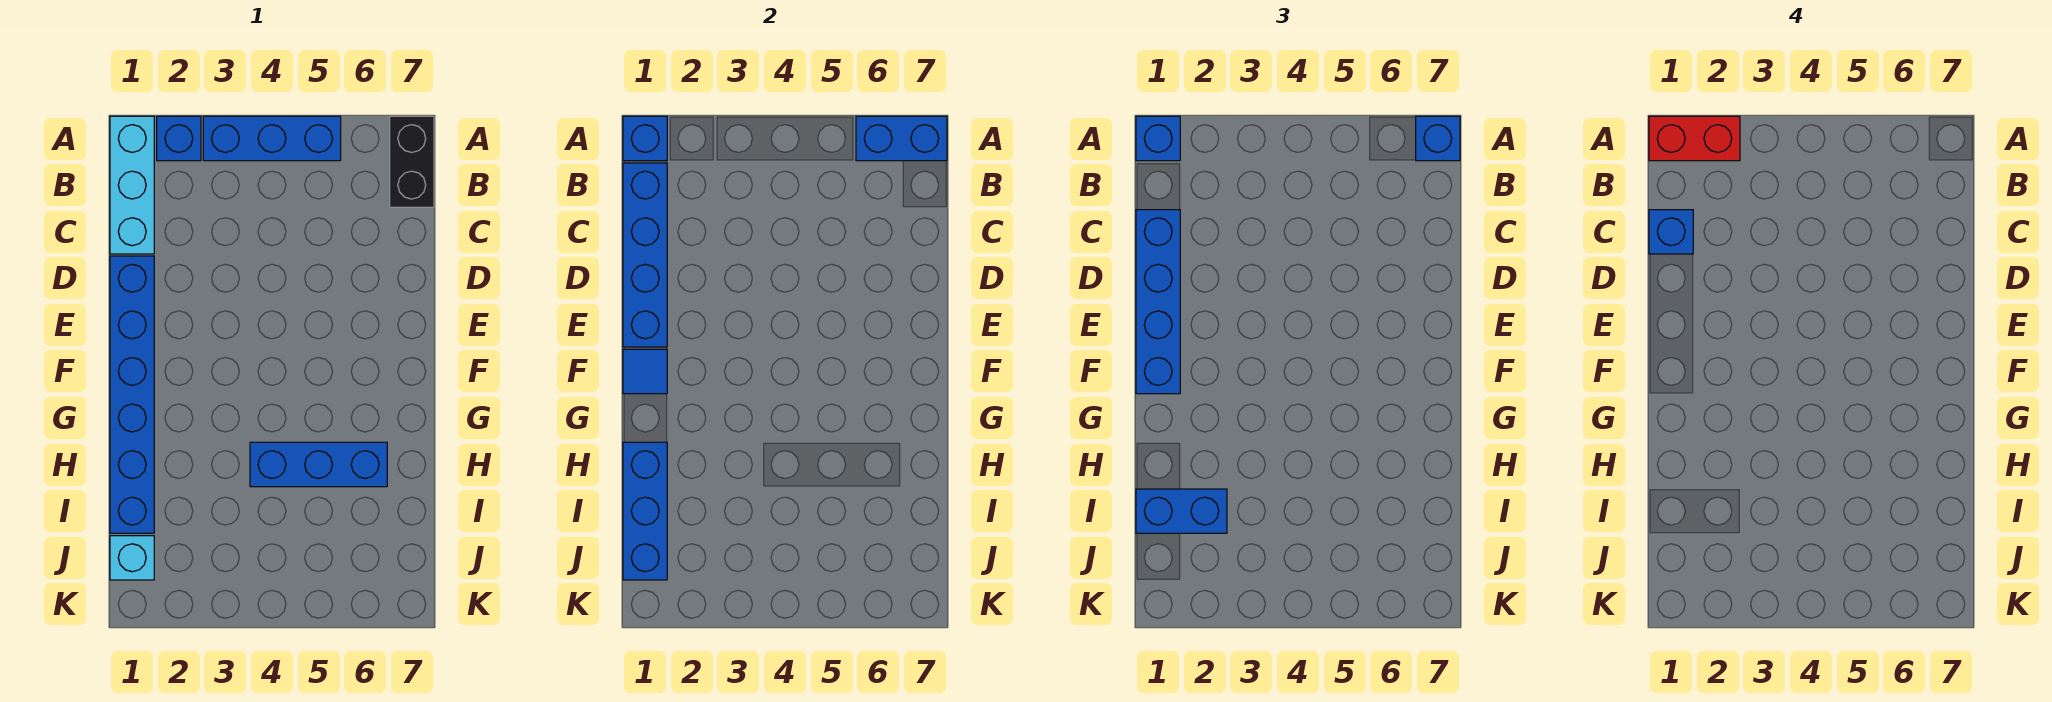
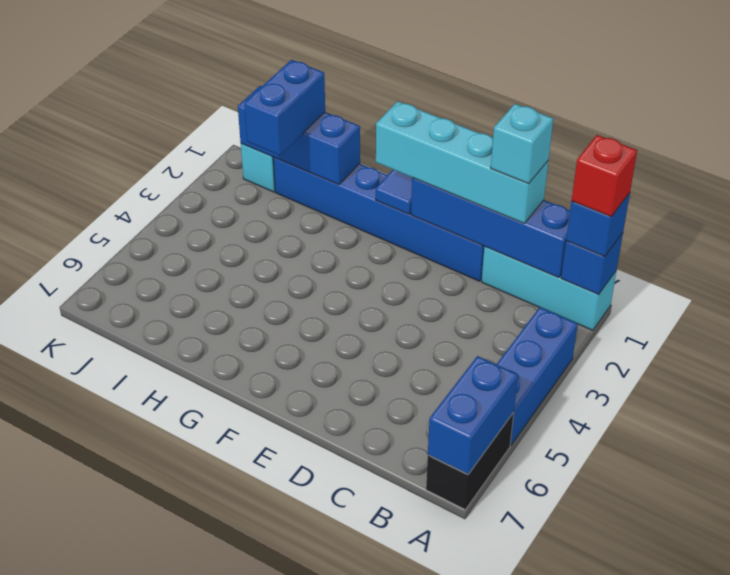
red brick A1:A2 level 4 -> red brick A1 level 4
blue brick A2 level 1 -> none
black brick A7:B7 level 1 -> black brick A6:A7 level 1
blue brick A7 level 3 -> none
blue brick C1:F1 level 3 -> cyan brick C1:F1 level 3
blue brick C1 level 4 -> cyan brick C1 level 4
blue brick H4:H6 level 1 -> none

